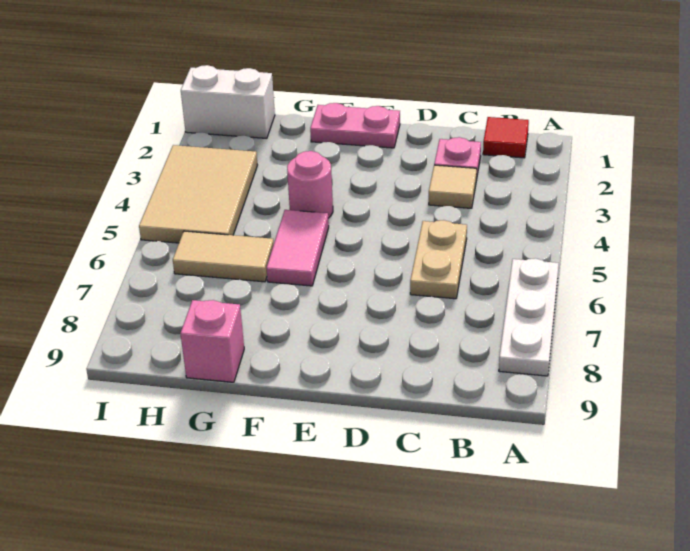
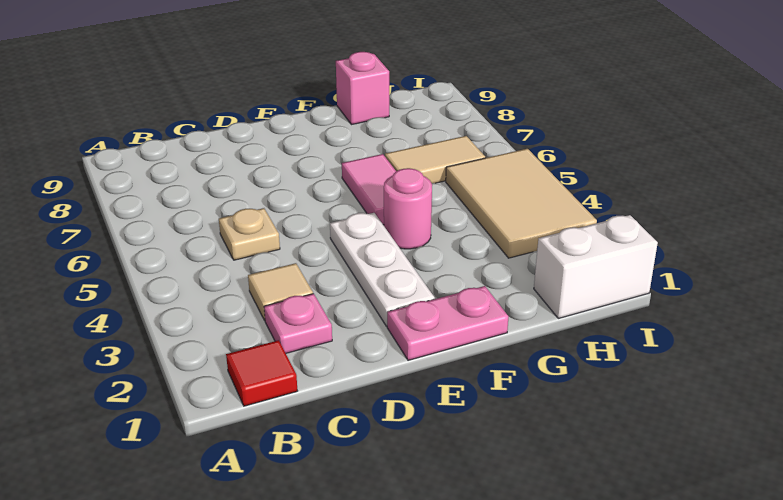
white plate A6:A8 level 1 -> white plate E2:E4 level 1
tan plate C5:C6 level 1 -> tan plate C5 level 1

